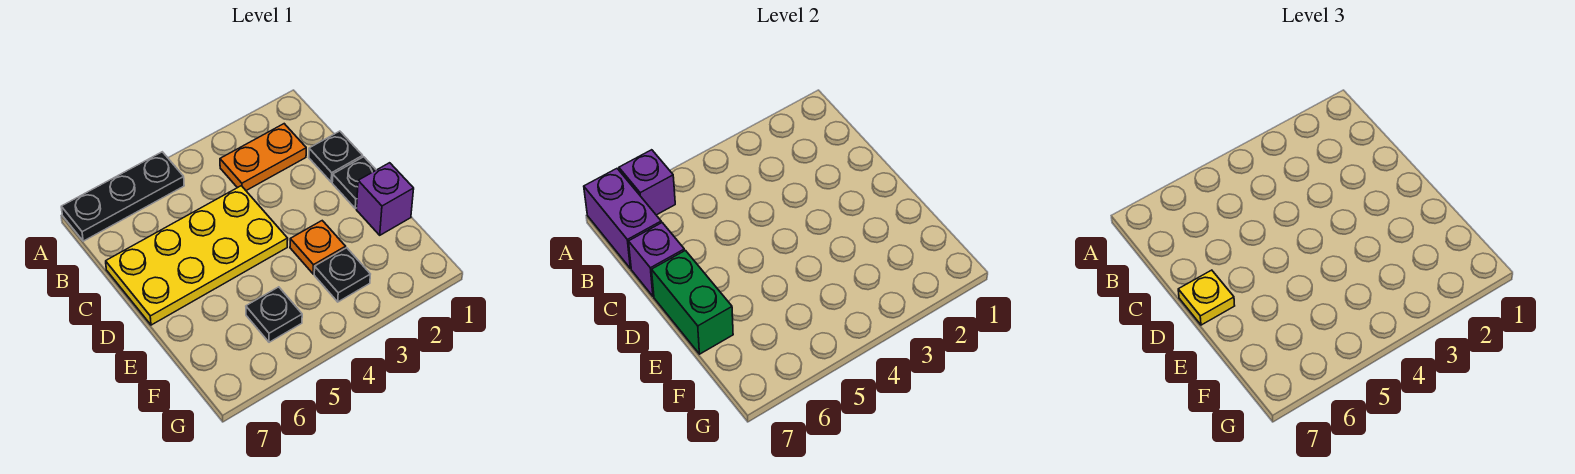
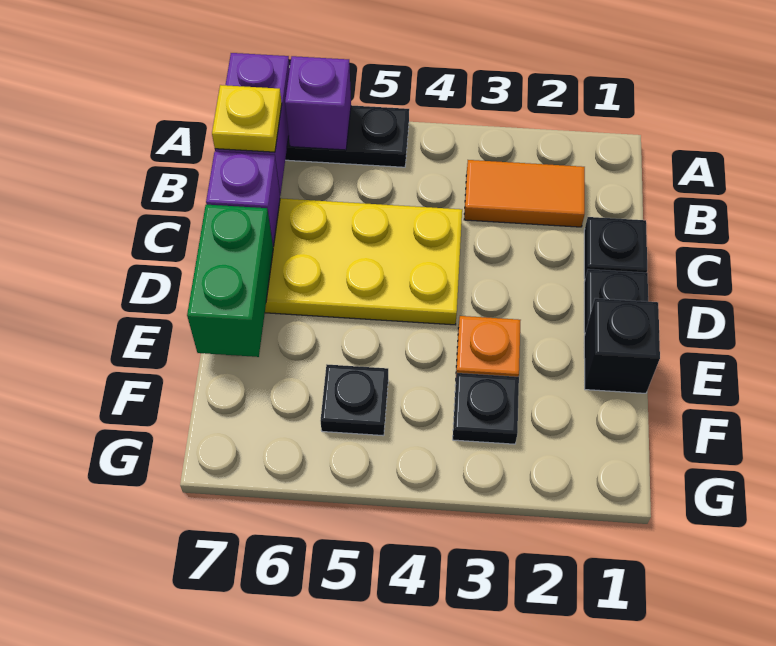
orange plate B2:B3 level 1 -> orange tile B2:B3 level 1
yellow plate D7 level 3 -> yellow plate B7 level 3
purple brick E1 level 1 -> black brick E1 level 1

